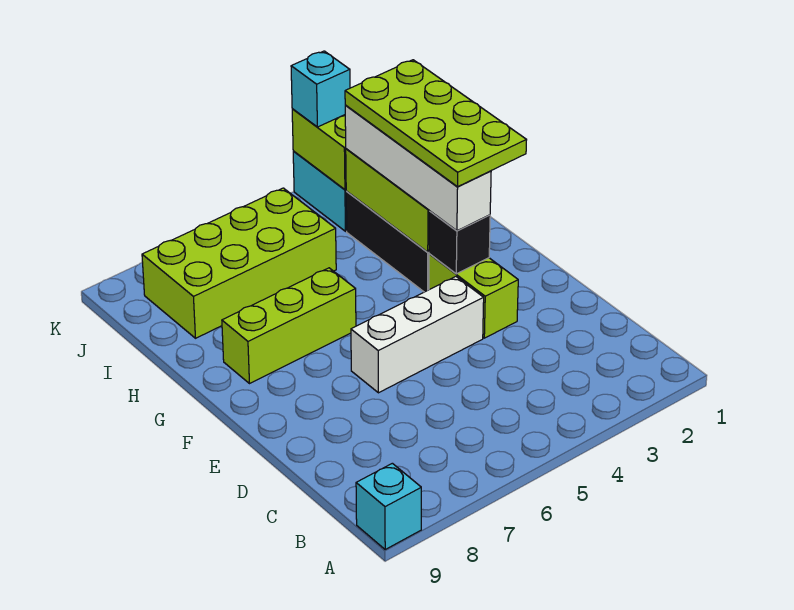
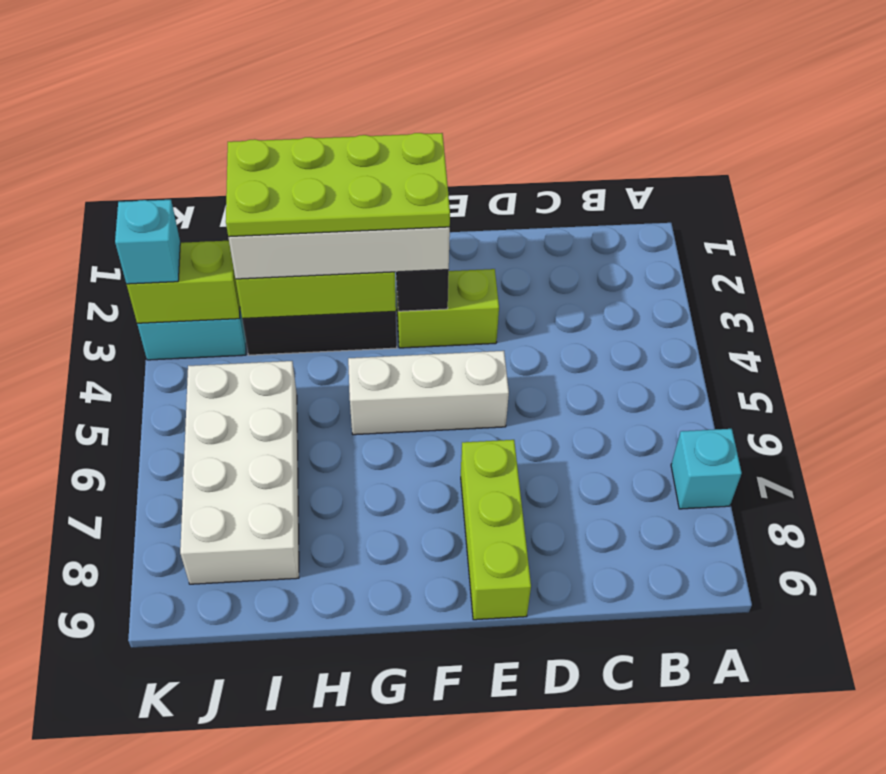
cyan brick A9 level 1 -> cyan brick A7 level 1
white brick E4:E6 level 1 -> white brick E5:G5 level 1
lime brick G6:G8 level 1 -> lime brick E7:E9 level 1
lime brick I5:J8 level 1 -> white brick I5:J8 level 1

